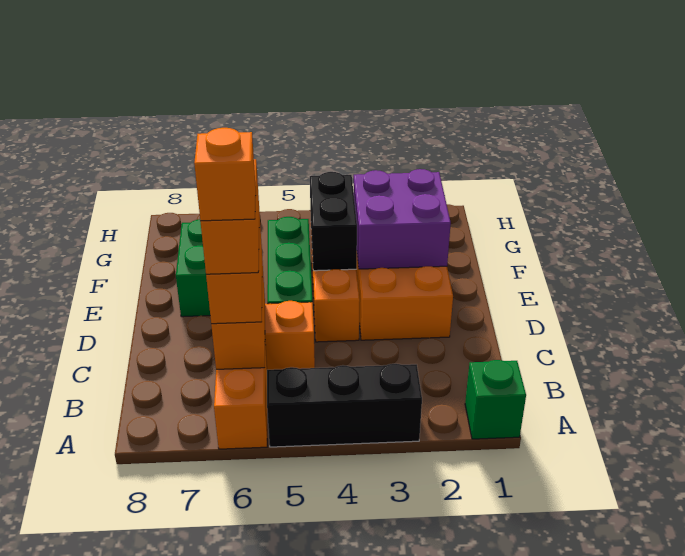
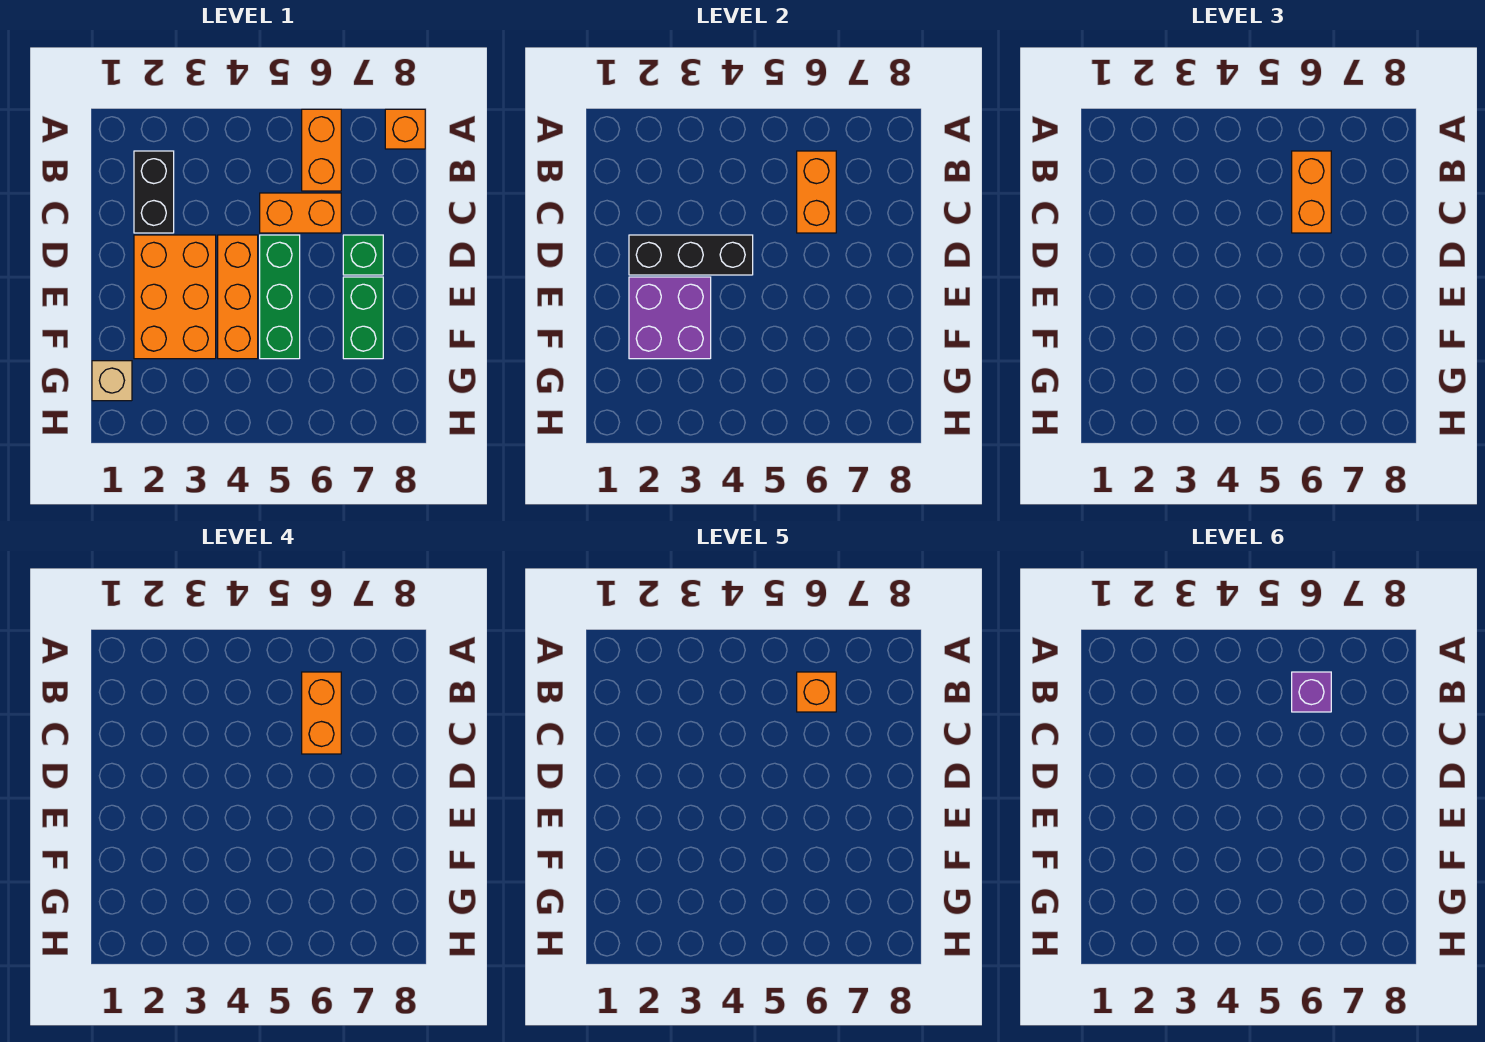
green brick A1 level 1 -> green brick D7 level 1
black brick A3:A5 level 1 -> black brick D2:D4 level 2
none -> orange brick A8 level 1
none -> purple brick B6 level 6
black brick E4:F4 level 2 -> black brick B2:C2 level 1
none -> tan brick G1 level 1

